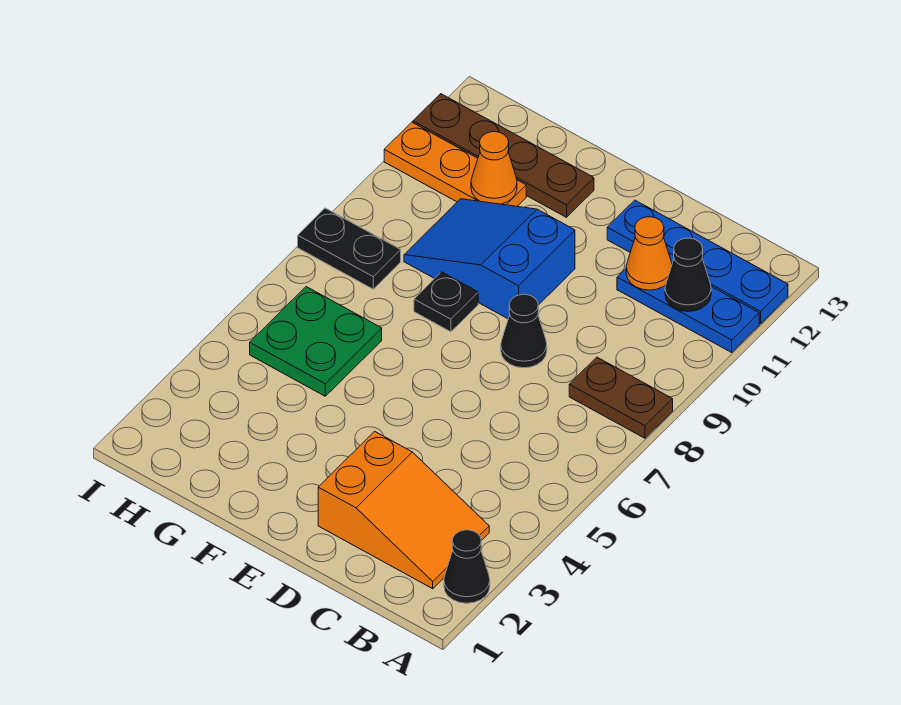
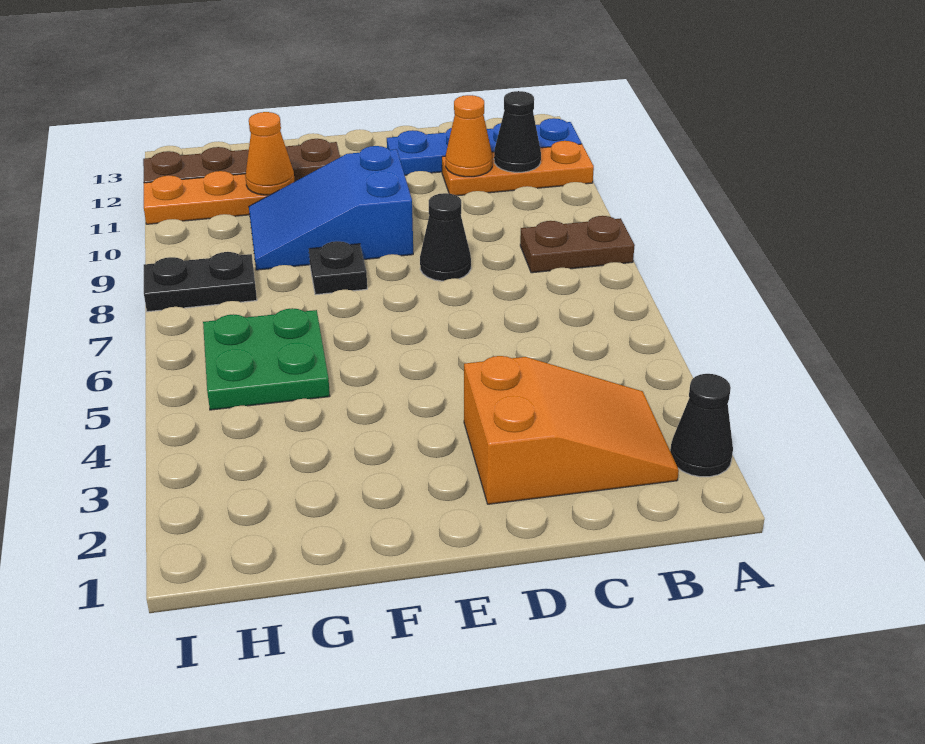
blue plate A11:C11 level 1 -> orange plate A11:C11 level 1

